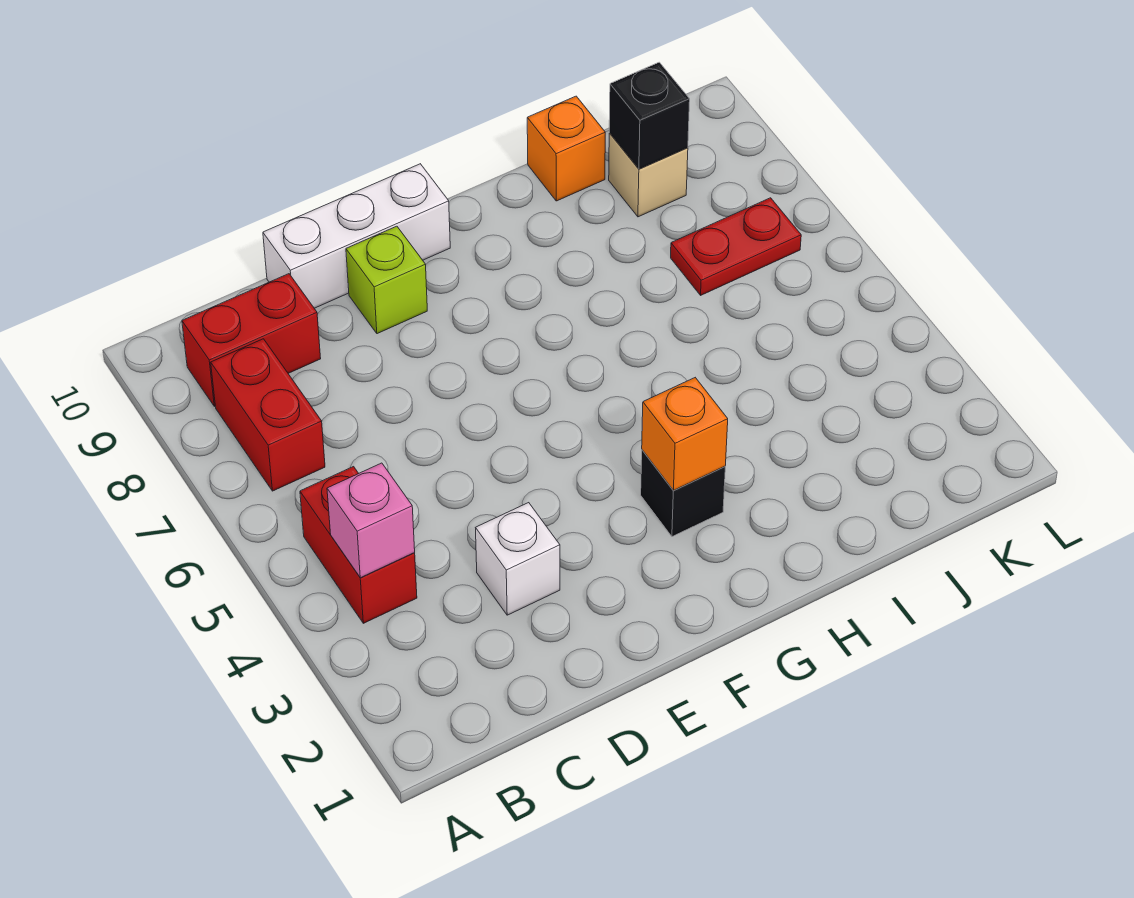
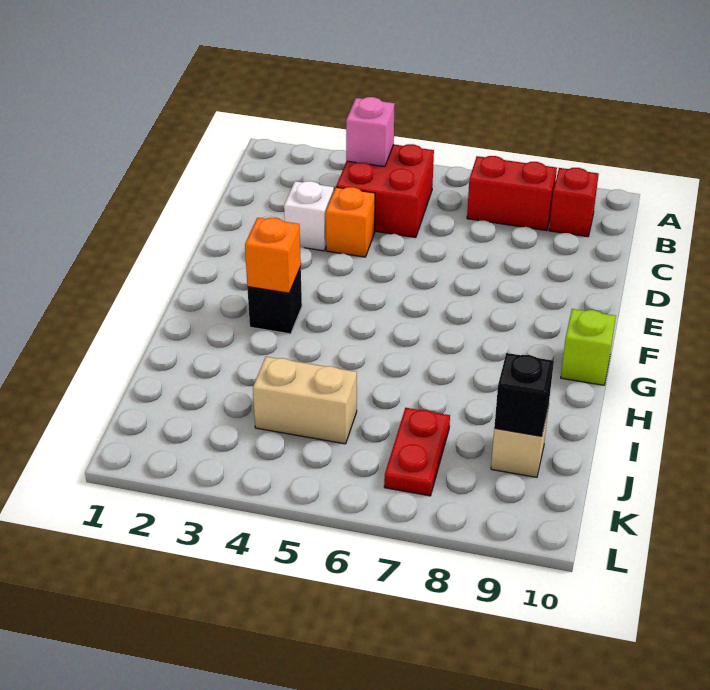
red brick B4:B5 level 1 -> red brick B4:C5 level 1
red brick B9:C9 level 1 -> red brick B9 level 1
white brick D10:F10 level 1 -> none
lime brick E9 level 1 -> lime brick G10 level 1
orange brick I10 level 1 -> orange brick D4 level 1
none -> tan brick J4:J5 level 1

